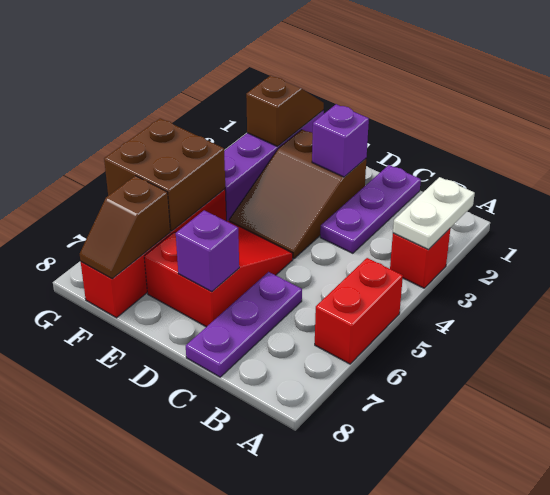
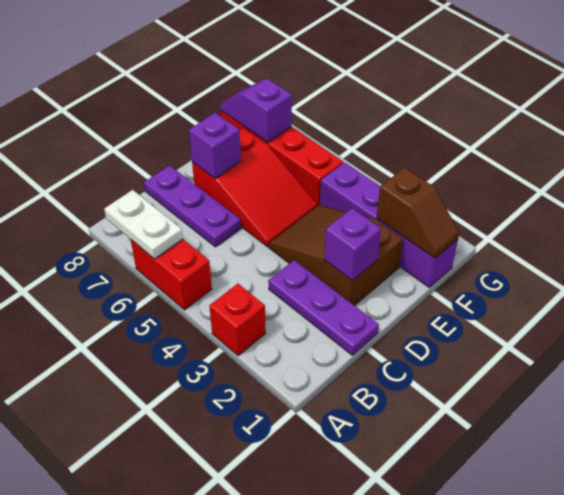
white plate A2:A3 level 2 -> white plate A6:A7 level 2
brown brick F5:G6 level 2 -> none
brown slope F7:F8 level 2 top 7 -> purple slope F7:F8 level 2 top 7

